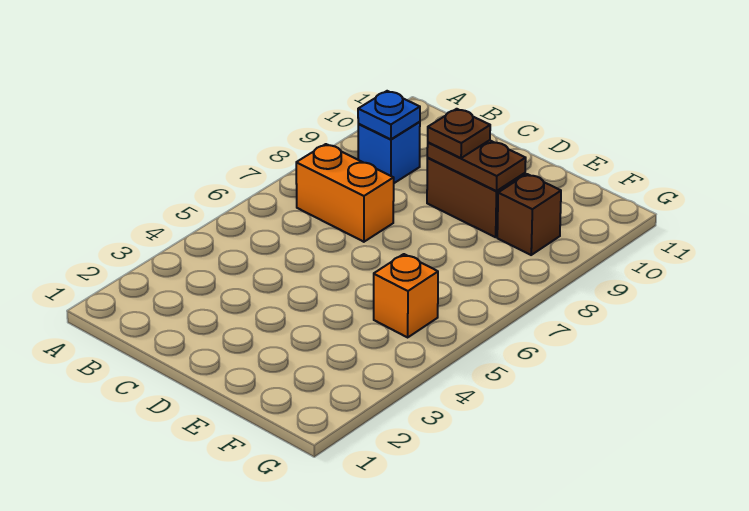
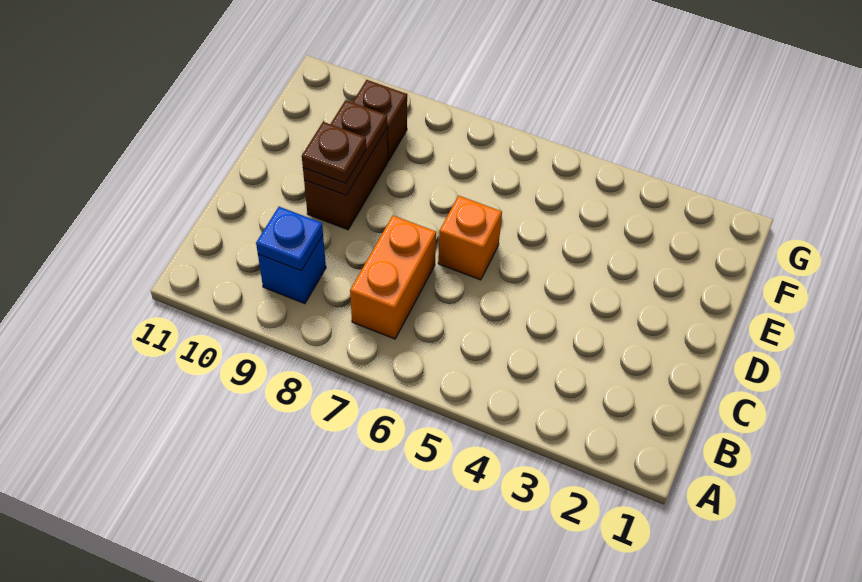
orange brick F5 level 1 -> orange brick D6 level 1

